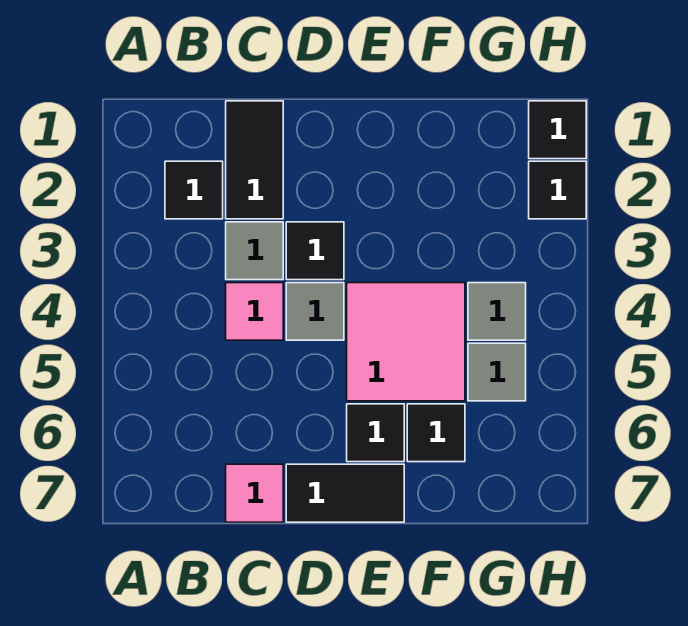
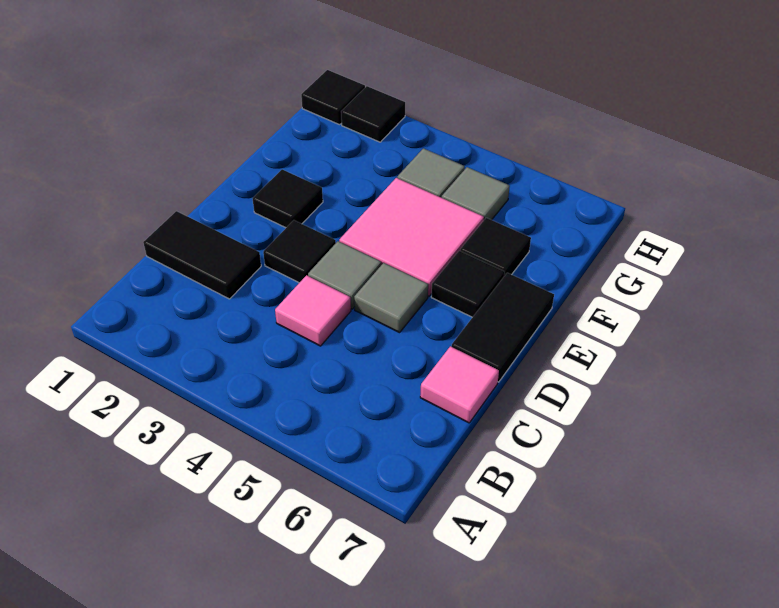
black tile B2 level 1 -> black tile E2 level 1
grey tile C3 level 1 -> grey tile D5 level 1

